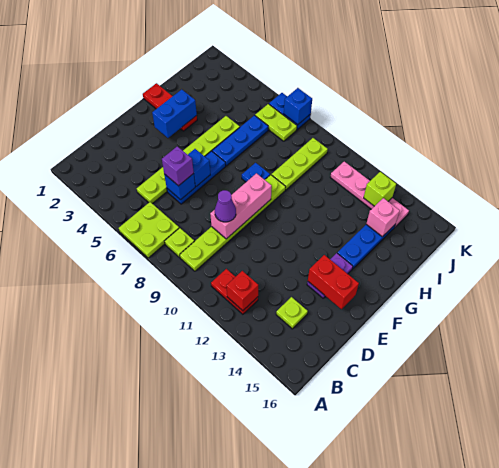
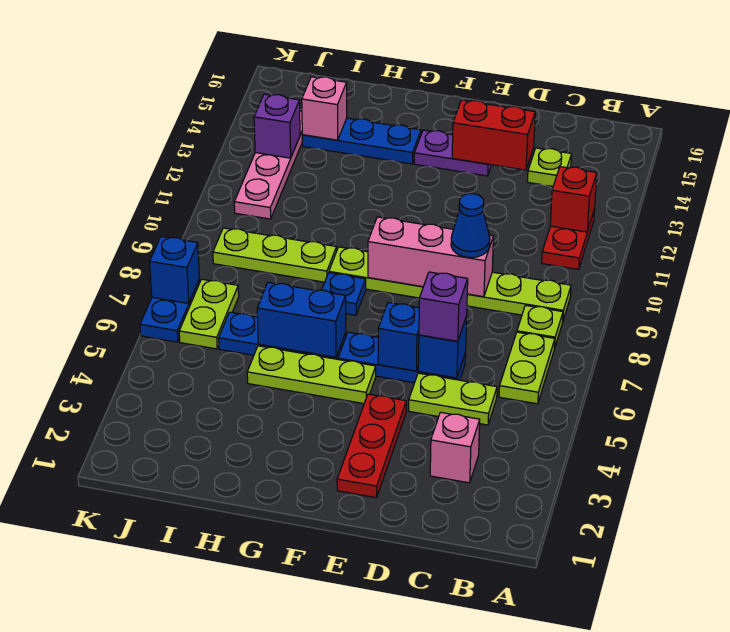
lime plate A6:B7 level 1 -> lime plate B6:B7 level 1
none -> pink brick C3 level 1
purple cone D9 level 3 -> blue cone D9 level 3
red brick E14:E15 level 2 -> red brick D14:E14 level 2
blue brick F3:G3 level 2 -> blue brick G6:H6 level 2
red plate G1:G3 level 1 -> red plate E2:E4 level 1
lime brick J13 level 2 -> purple brick J13 level 2

